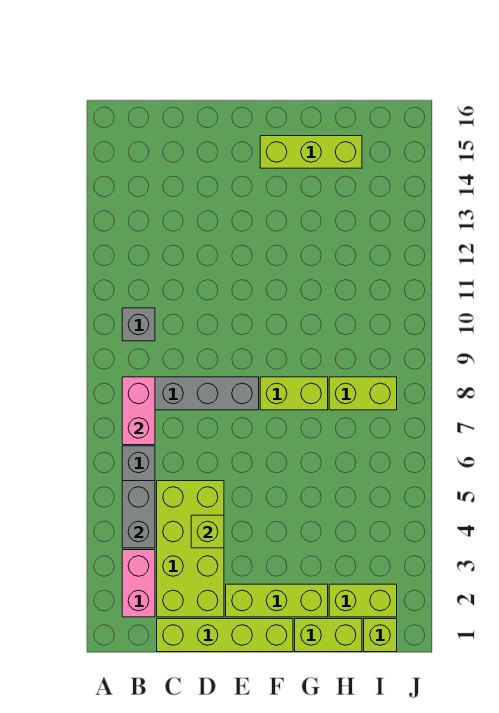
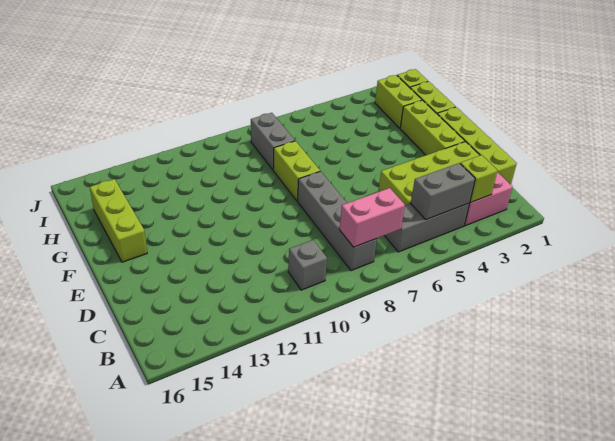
lime brick D4 level 2 -> lime brick B3 level 2
lime brick H8:I8 level 1 -> grey brick H8:I8 level 1

